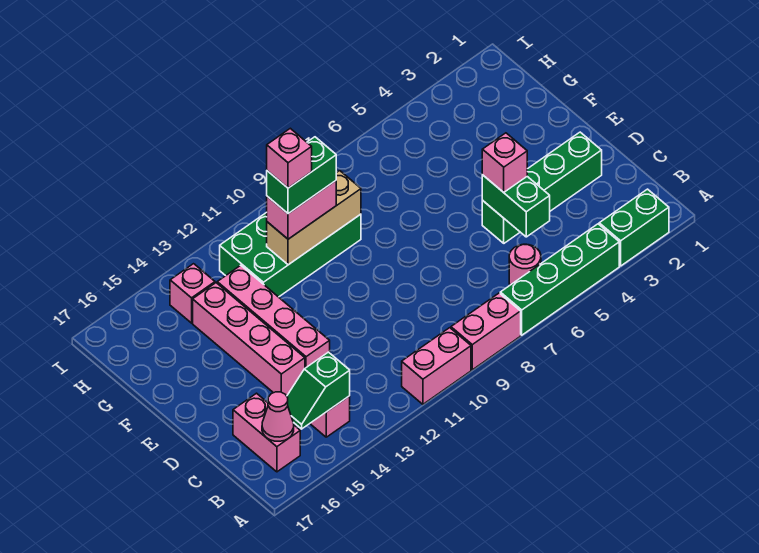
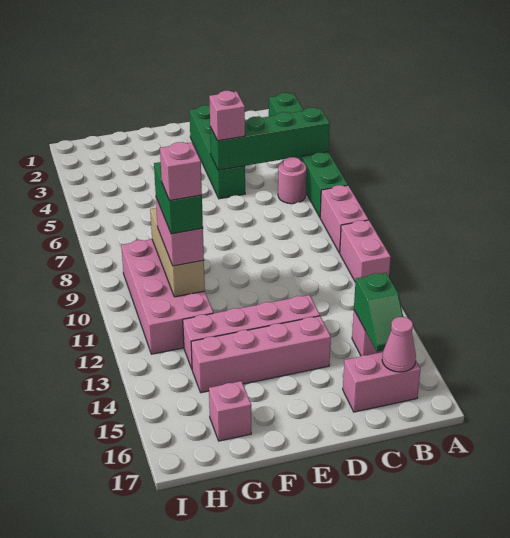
green brick C5:D5 level 2 -> green brick A5:D5 level 2
green brick G9:H12 level 1 -> pink brick G9:H12 level 1
pink brick H14 level 1 -> pink brick G16 level 1

